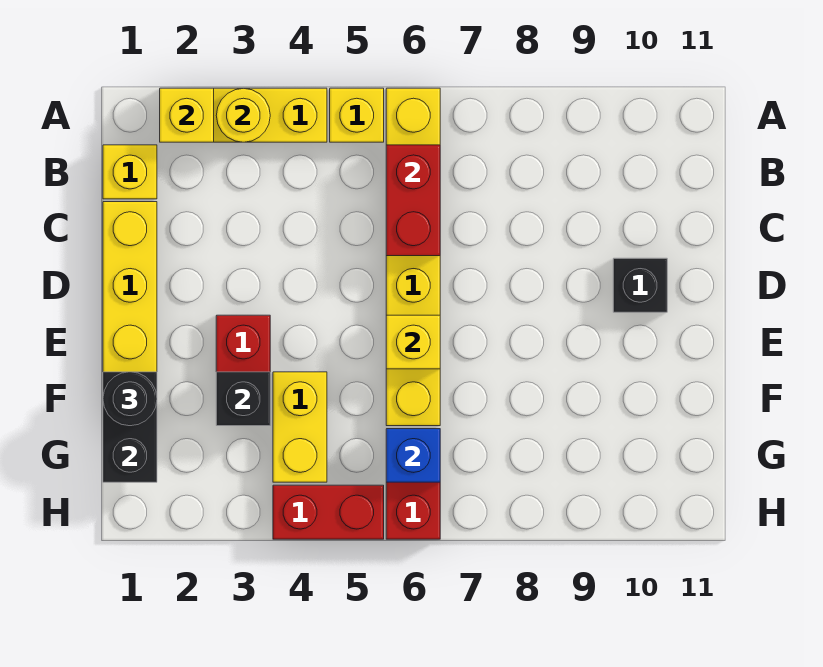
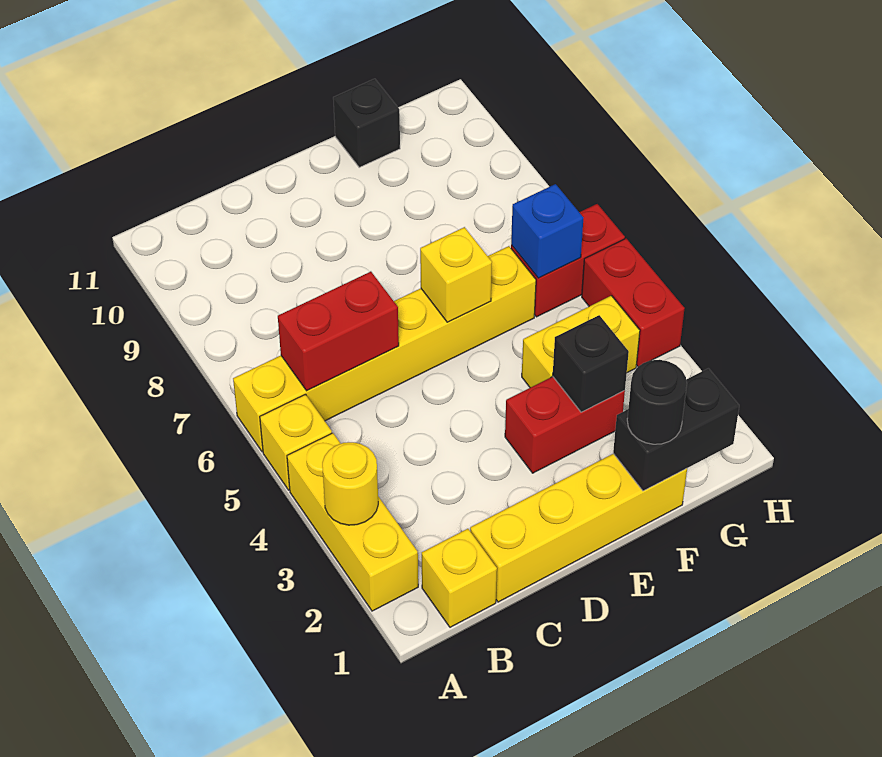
yellow brick A2 level 2 -> none
black brick D10 level 1 -> black brick F11 level 1

